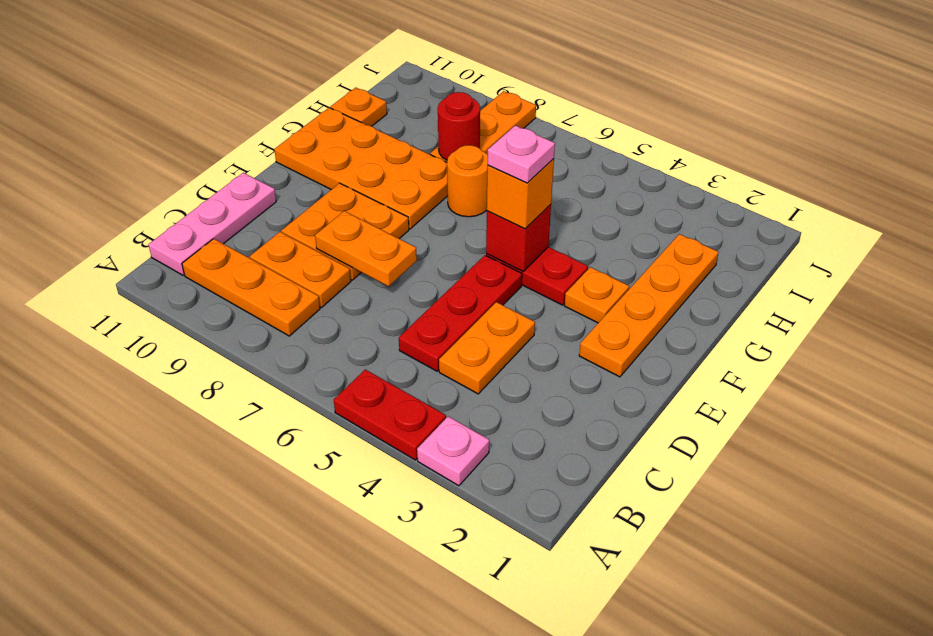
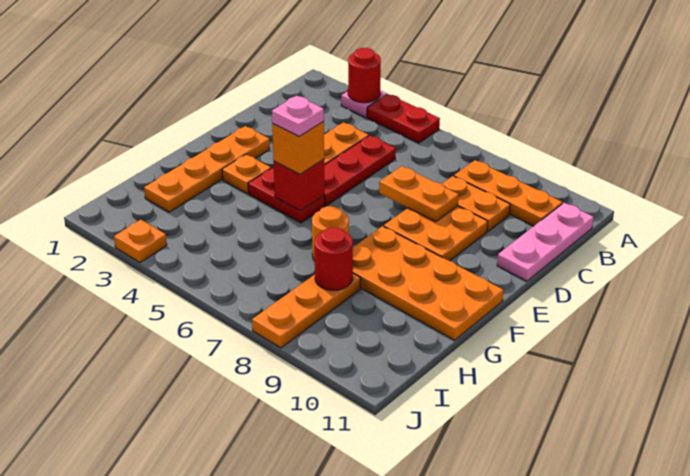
none -> red round brick A3 level 2
orange plate H11 level 1 -> orange plate J3 level 1

